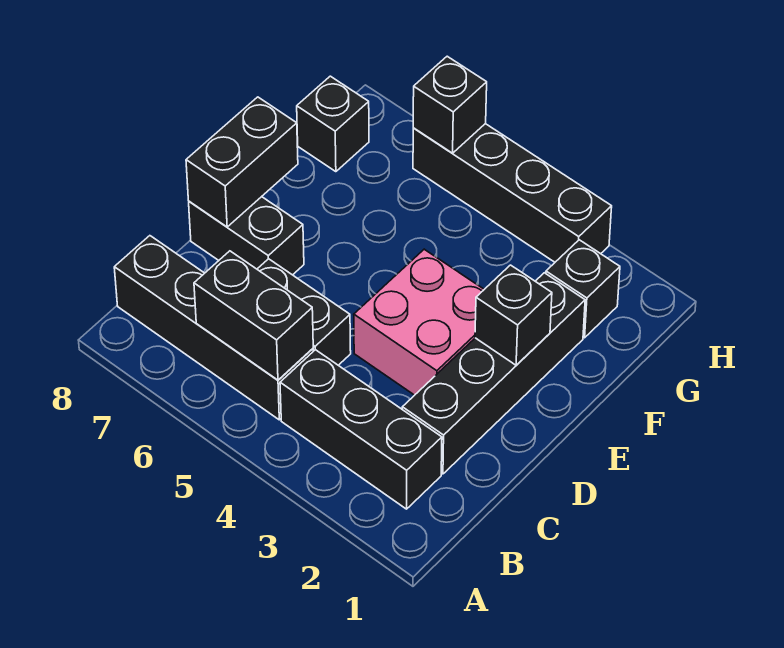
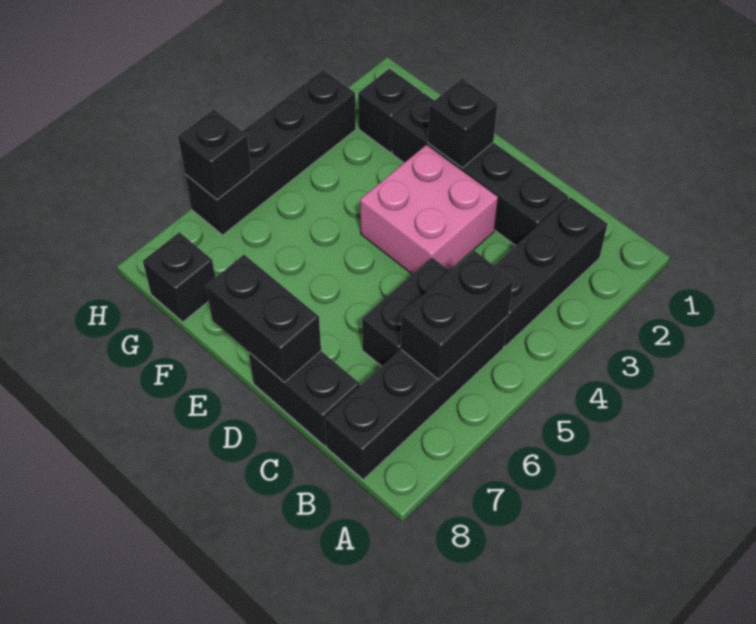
black brick D7:D8 level 1 -> black brick C8:D8 level 1

